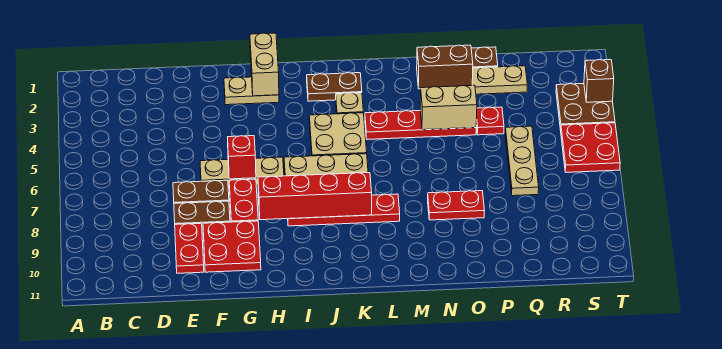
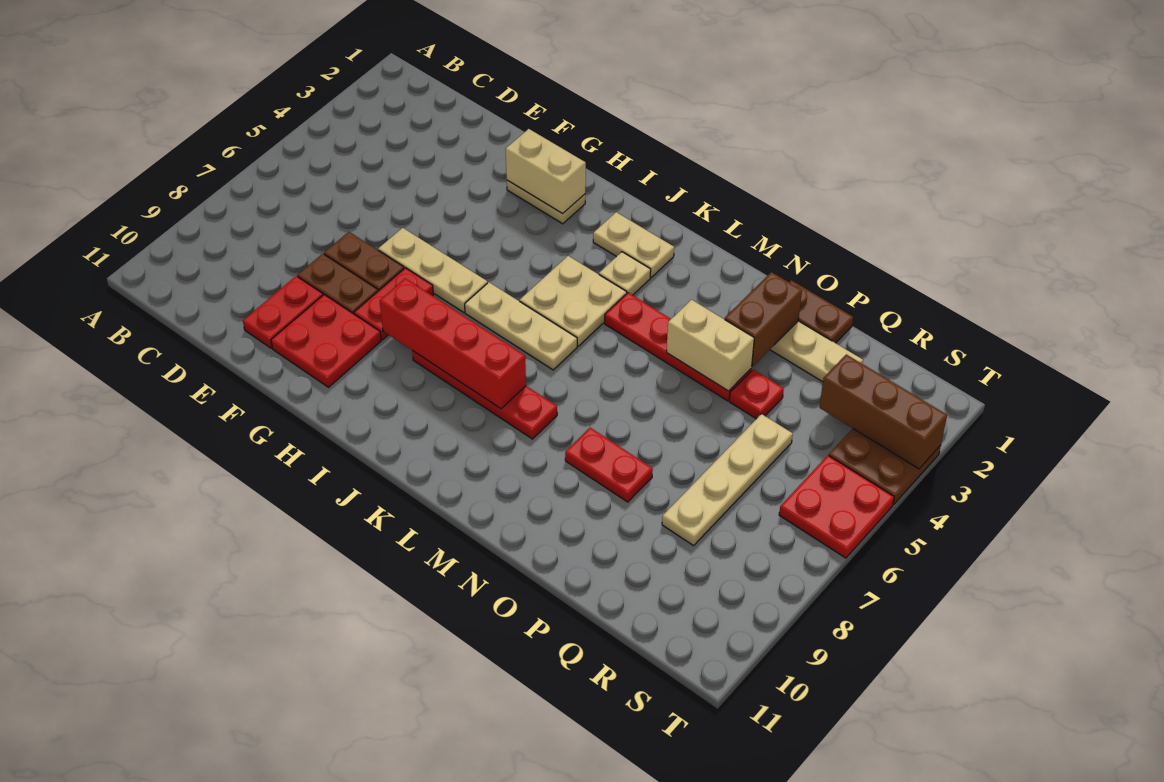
red brick G6 level 2 -> none
tan brick H1:H2 level 2 -> tan brick G2:H2 level 2
brown plate J2:K2 level 1 -> tan plate J2:K2 level 1
brown brick N2:O2 level 2 -> brown brick O2:O3 level 2
tan plate Q5:Q7 level 1 -> tan plate Q5:Q8 level 1
brown brick T3 level 2 -> brown brick R3:T3 level 2

